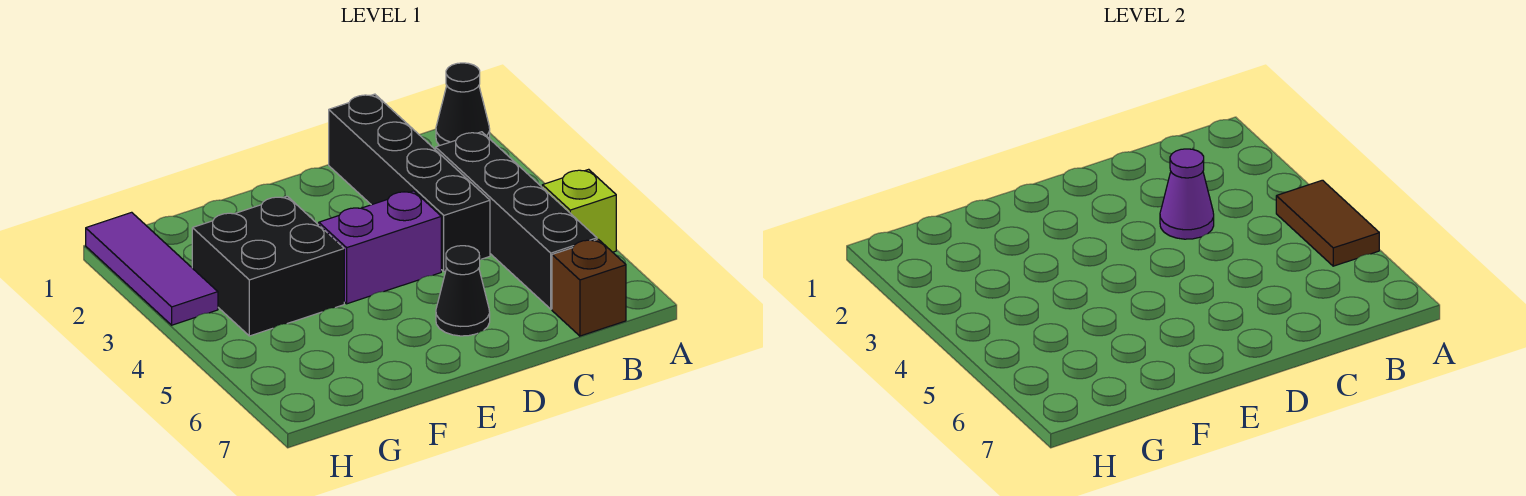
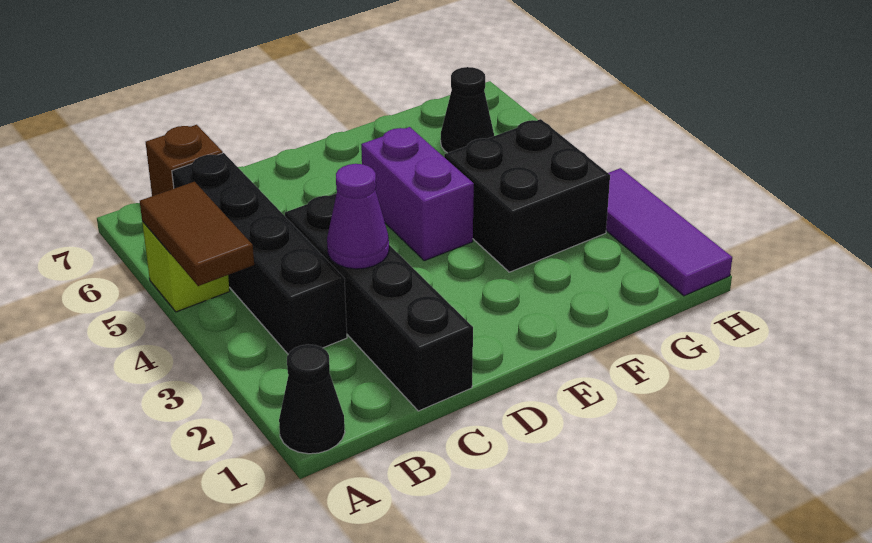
purple brick D4:E4 level 1 -> purple brick E4:E5 level 1
black cone D6 level 1 -> black cone G6 level 1

